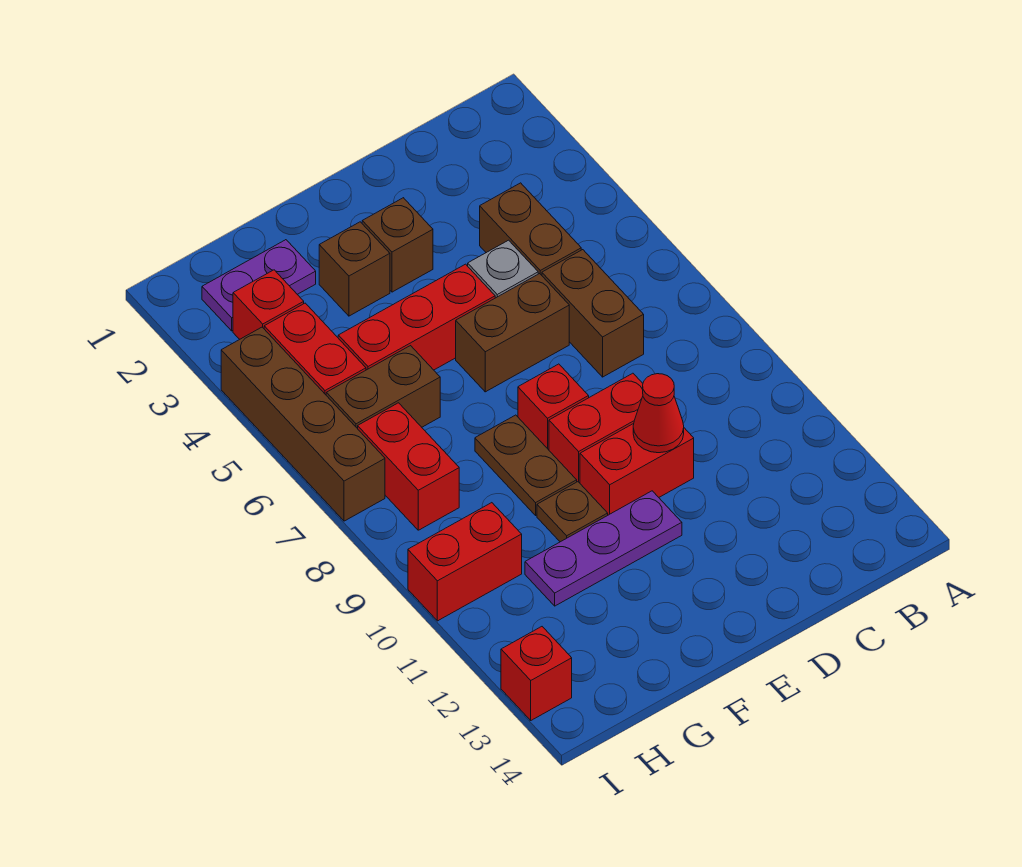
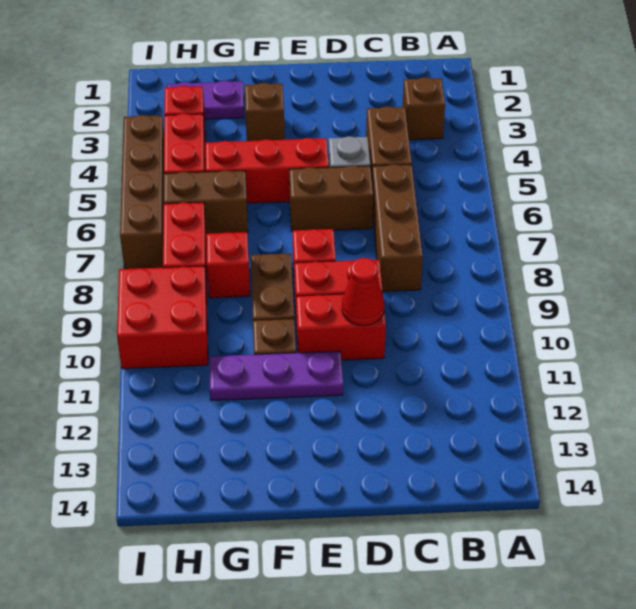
brown brick C6:C7 level 1 -> brown brick C6:C8 level 1
brown brick E3 level 1 -> brown brick B3 level 1
red brick H10:I10 level 1 -> red brick H9:I10 level 1
red brick I13 level 1 -> red brick G8 level 1

